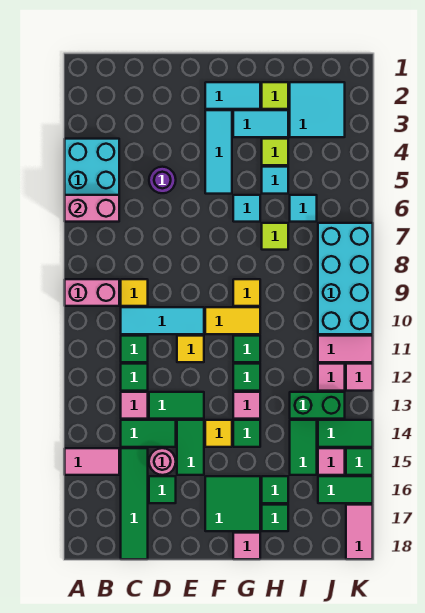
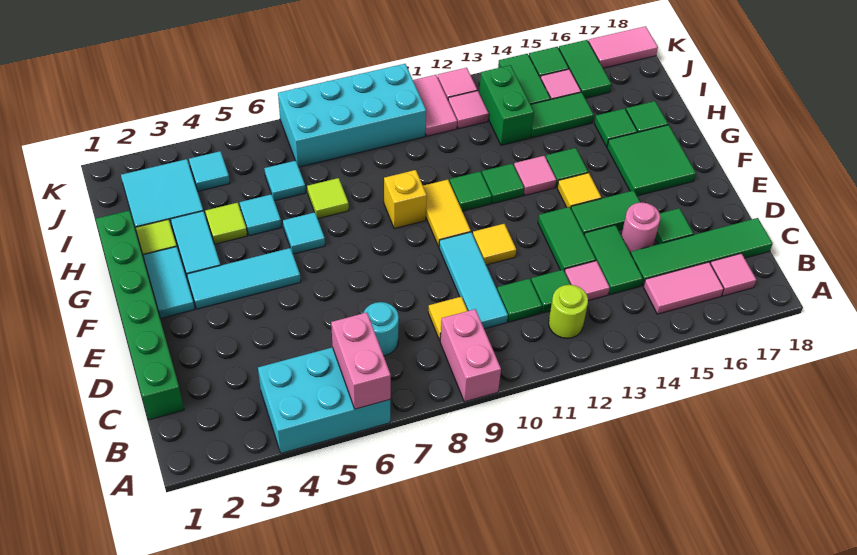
pink tile A15:B15 level 1 -> pink tile B15:B16 level 1
none -> lime round brick B12 level 1
none -> green brick C1:H1 level 1
none -> cyan round brick C7 level 1
purple round brick D5 level 1 -> none
yellow tile G9 level 1 -> yellow brick G9 level 1
pink tile G18 level 1 -> pink tile B17 level 1
none -> cyan tile J4 level 1

